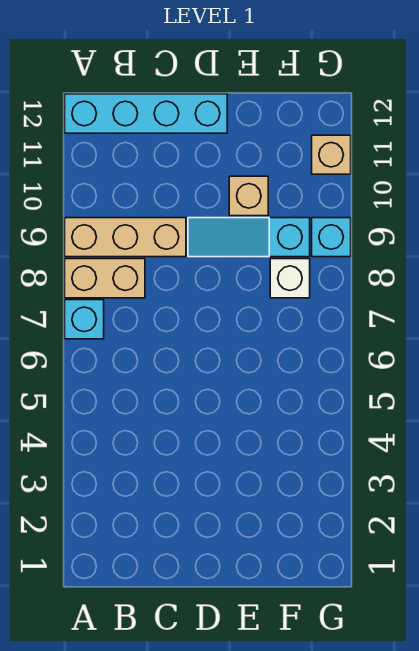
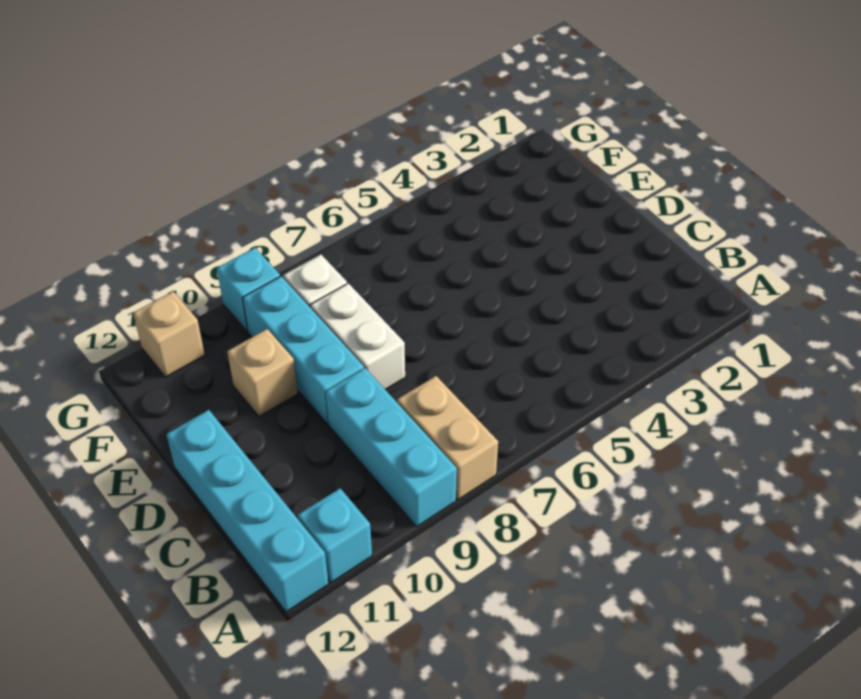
cyan brick A7 level 1 -> cyan brick A11 level 1
tan brick A9:C9 level 1 -> cyan brick A9:C9 level 1
none -> white brick D8:E8 level 1
cyan slope D9:F9 level 1 top F -> cyan brick D9:F9 level 1

